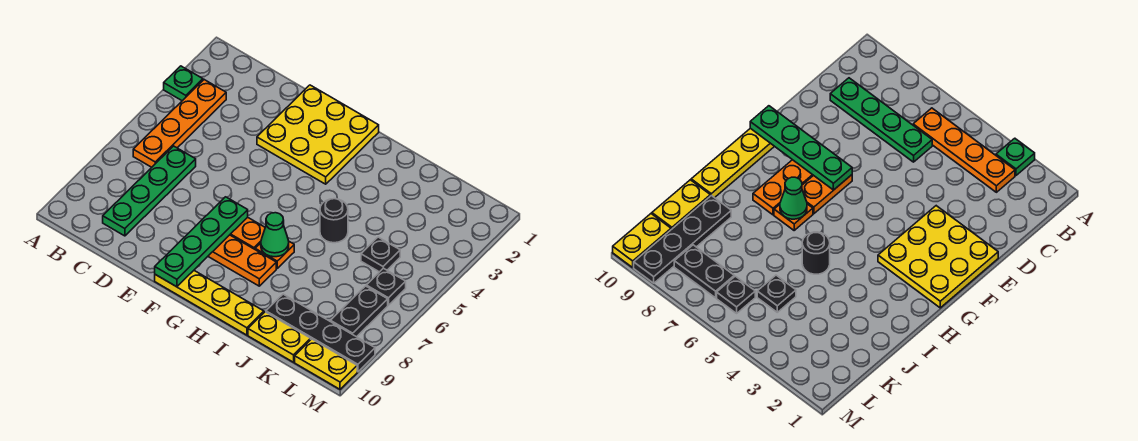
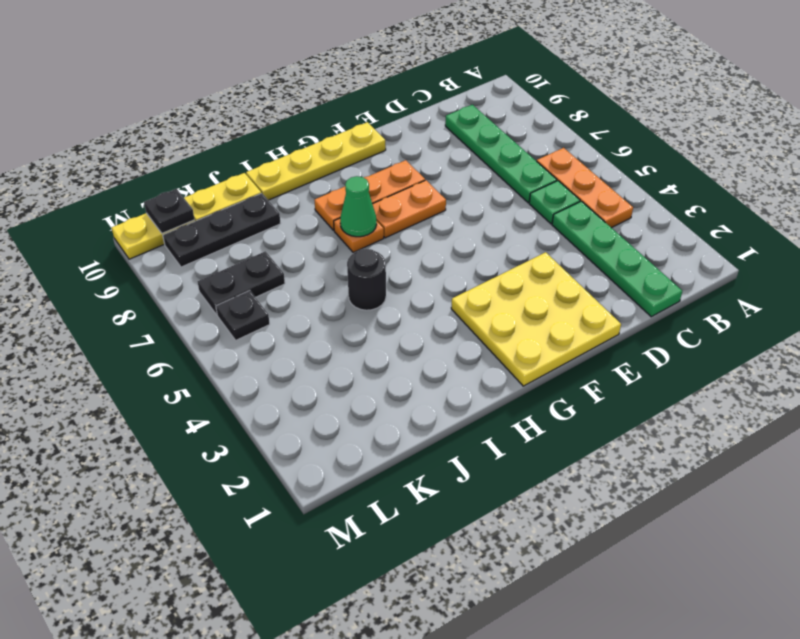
green plate A3 level 1 -> green plate C5 level 1
orange plate B3:B6 level 1 -> orange plate B4:B6 level 1
green plate F7:F10 level 2 -> green plate C1:C4 level 1
black plate J9:M9 level 1 -> black plate J9:L9 level 1
black plate K5 level 1 -> black plate L10 level 2
black plate L7:L8 level 1 -> black plate K7:L7 level 1

